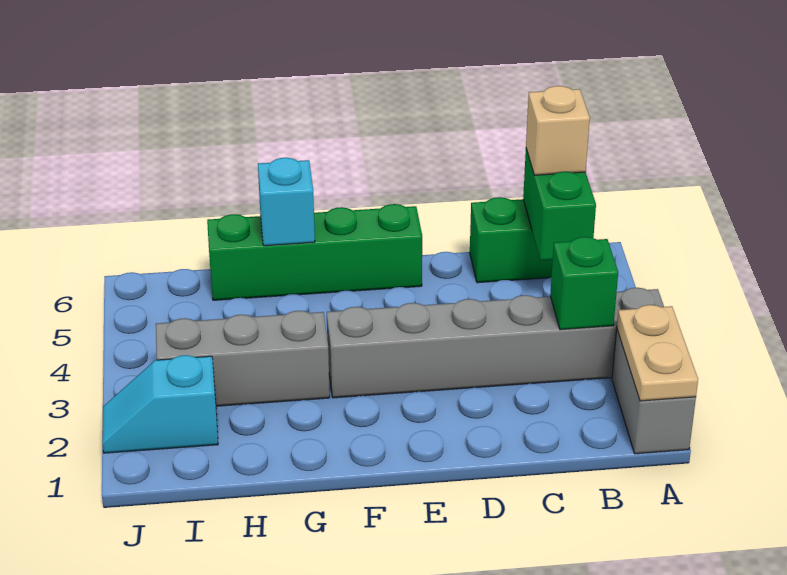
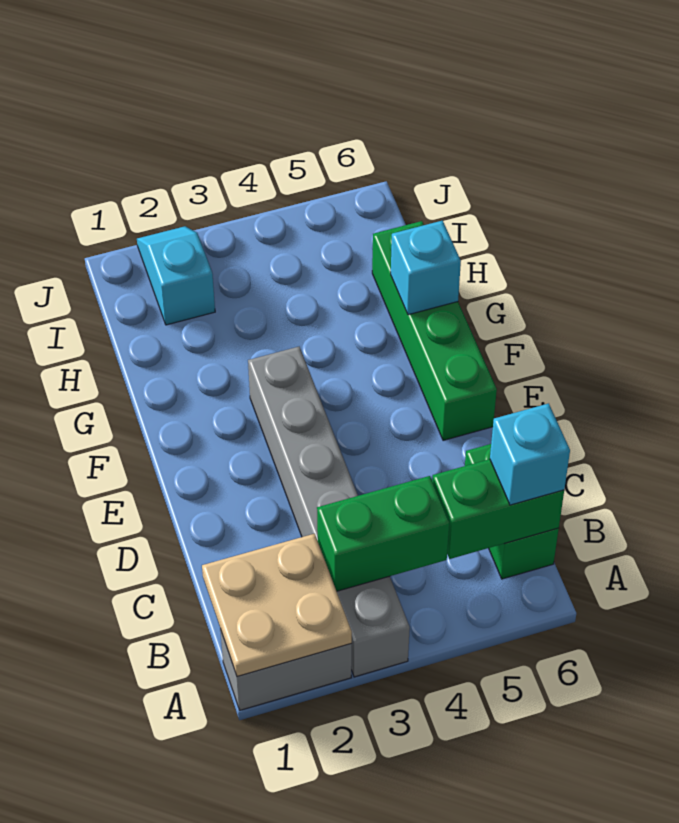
tan plate A1:A2 level 2 -> tan plate A1:B2 level 2
green brick B3 level 2 -> green brick B3:B4 level 2
tan brick B6 level 3 -> cyan brick B6 level 3
grey brick G3:I3 level 1 -> none

